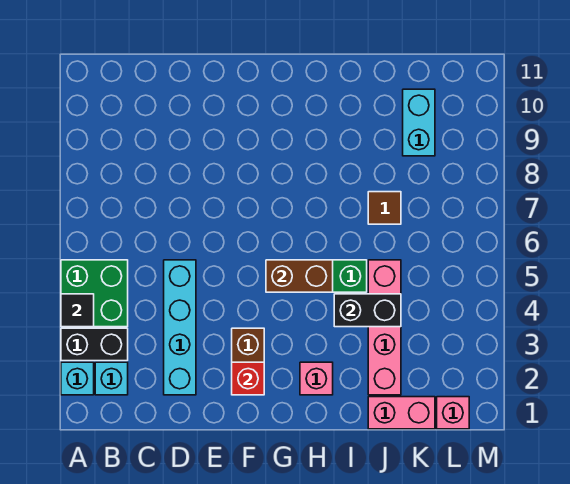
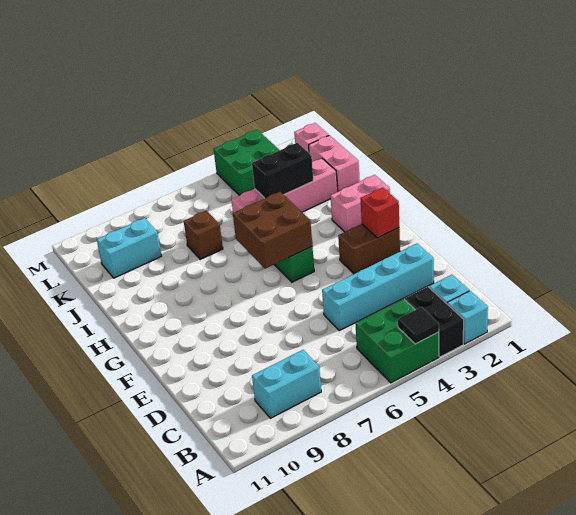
none -> cyan brick B8:B9 level 1
brown brick G5:H5 level 2 -> brown brick G5:H6 level 2
pink brick H2 level 1 -> pink brick H1:H2 level 1
black brick I4:J4 level 2 -> black brick J3:J4 level 2
brown tile J7 level 1 -> brown brick J7 level 1
none -> green brick L3:M4 level 1

